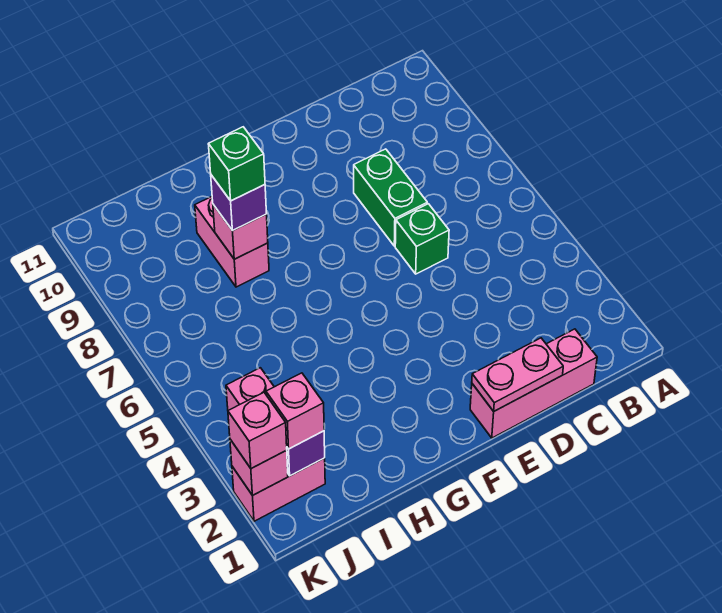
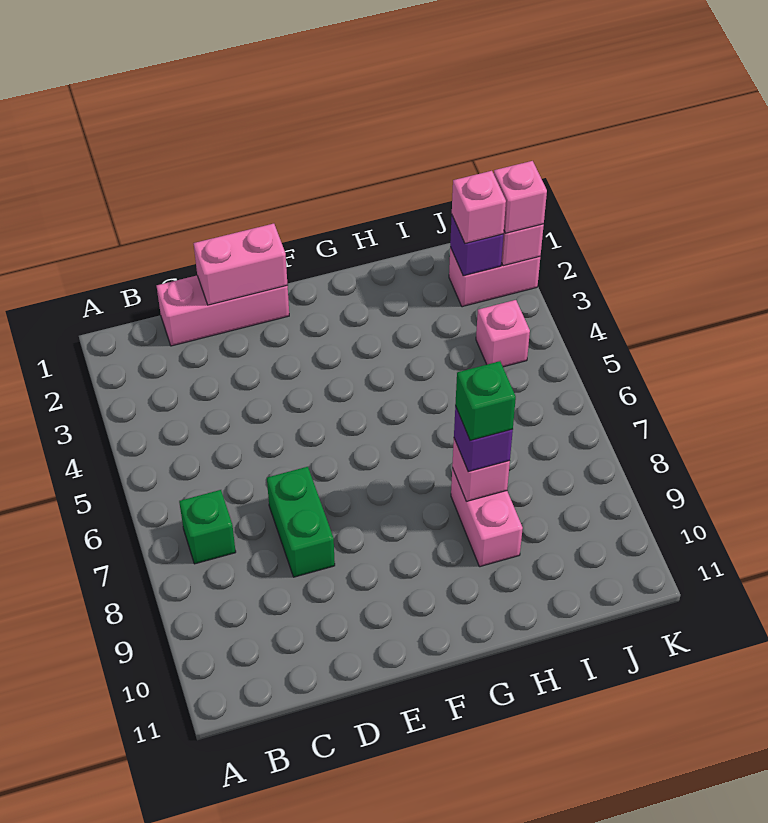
pink plate D1:E1 level 2 -> pink brick D1:E1 level 2
green brick D6 level 1 -> green brick B7 level 1

